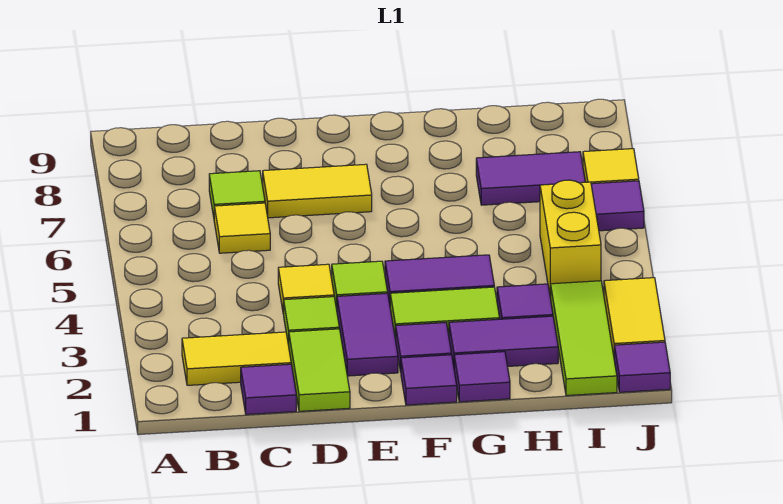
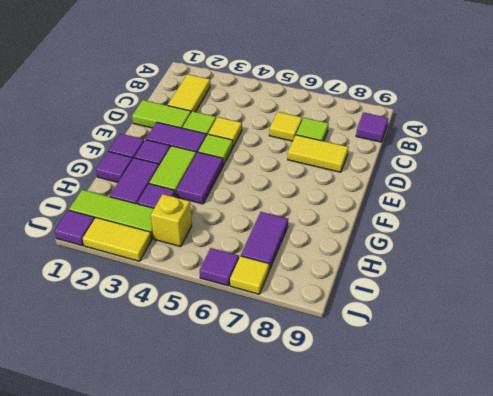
purple tile C1 level 1 -> purple tile B9 level 1
yellow tile D7:E7 level 1 -> yellow tile D7:D8 level 1
yellow brick I4:I5 level 1 -> yellow brick I4 level 1

